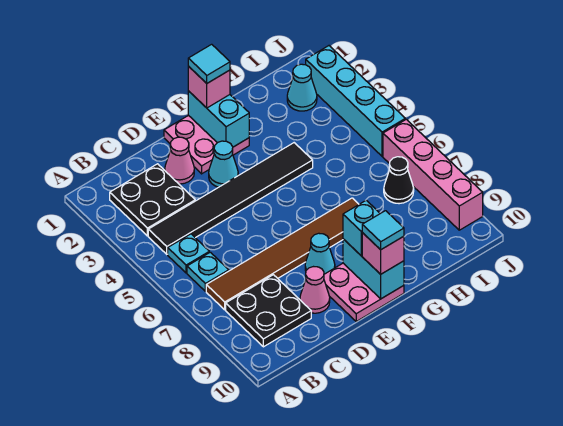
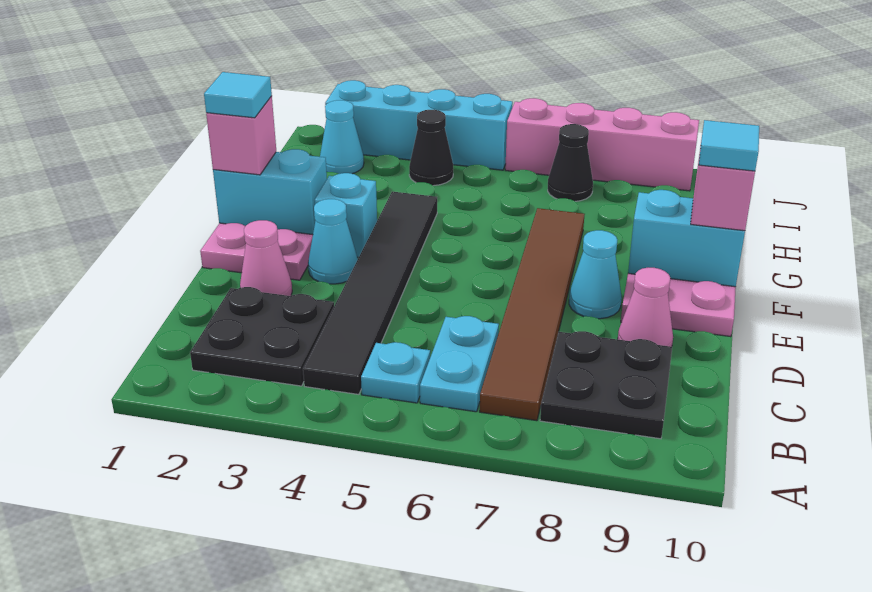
cyan plate B6 level 1 -> cyan plate B6:C6 level 1
cyan brick F9 level 3 -> cyan brick F3 level 1
none -> black cone I4 level 1

